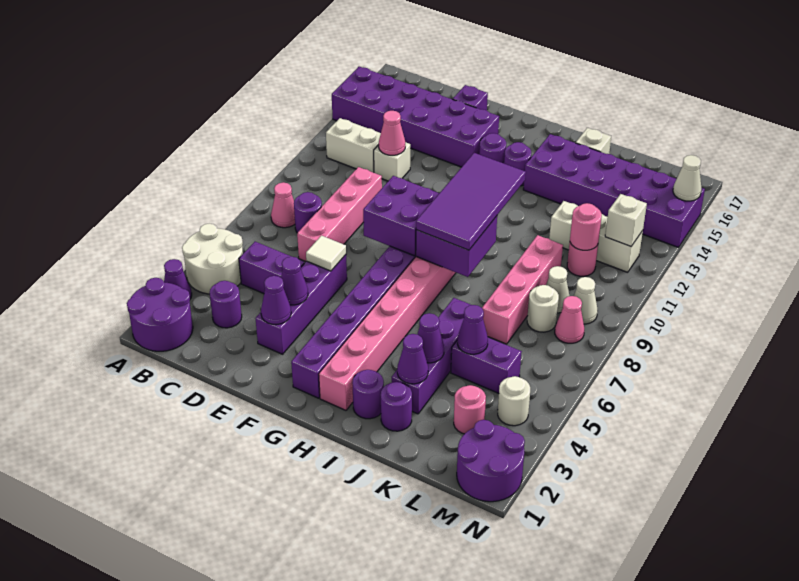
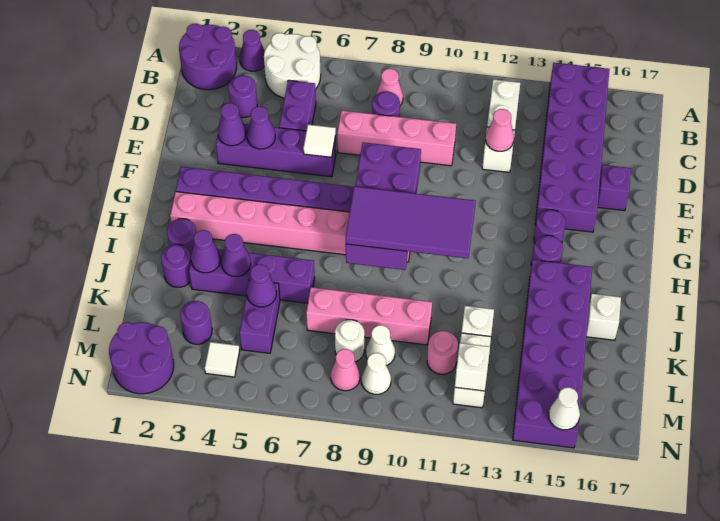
pink round brick L3 level 1 -> purple round brick L3 level 1
pink round brick L11 level 2 -> none
white round brick M4 level 1 -> white tile M4 level 1

